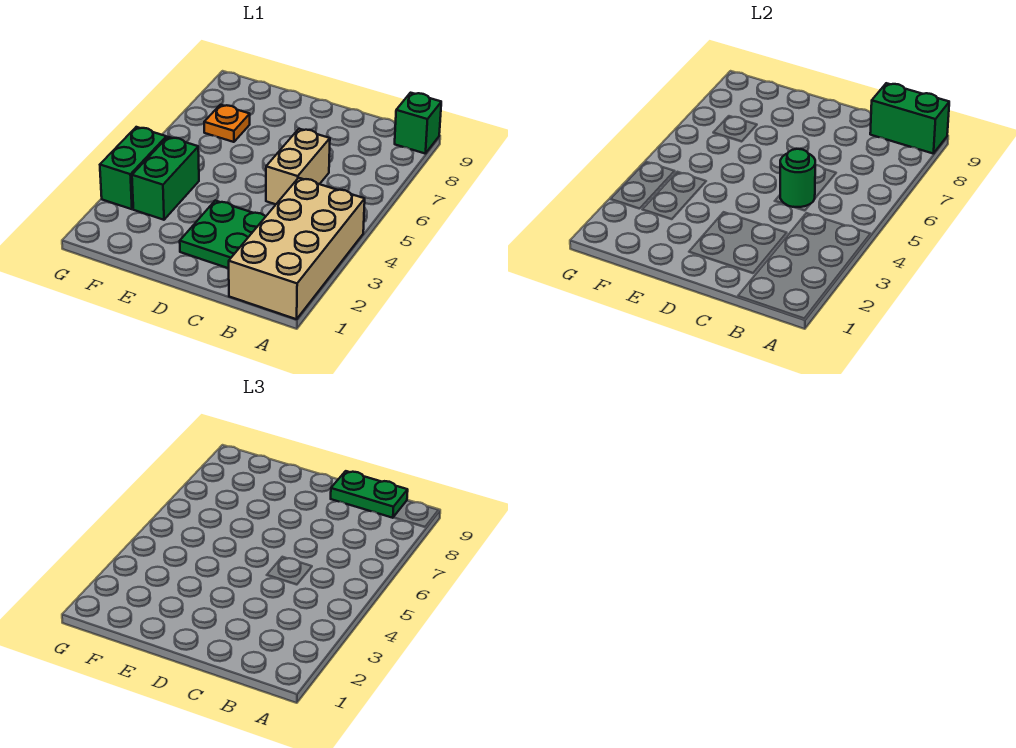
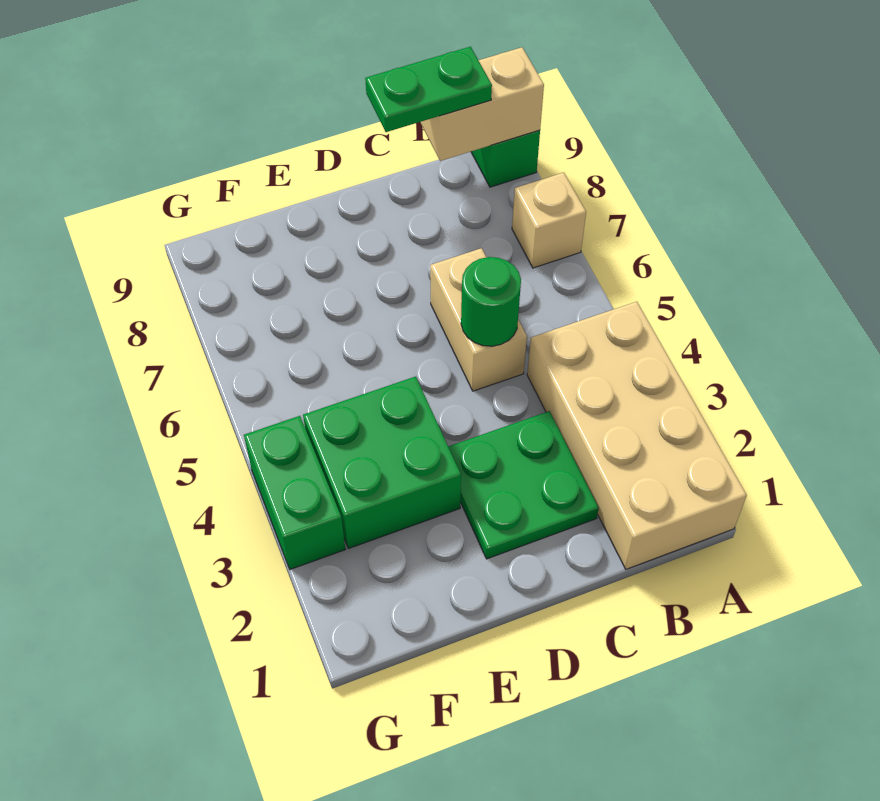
none -> tan brick A7 level 1
green brick A9:B9 level 2 -> tan brick A9:B9 level 2
green brick F3:F4 level 1 -> green brick E3:F4 level 1
orange plate F7 level 1 -> none

